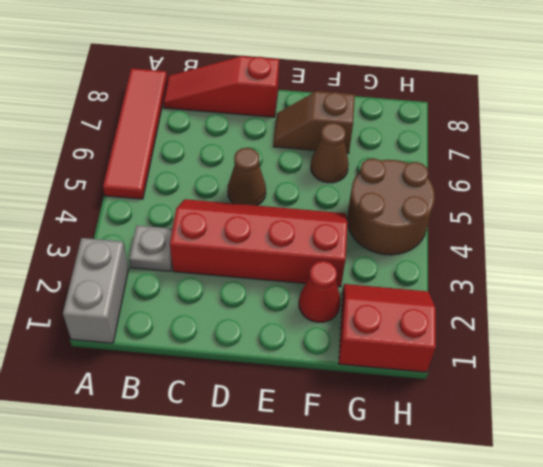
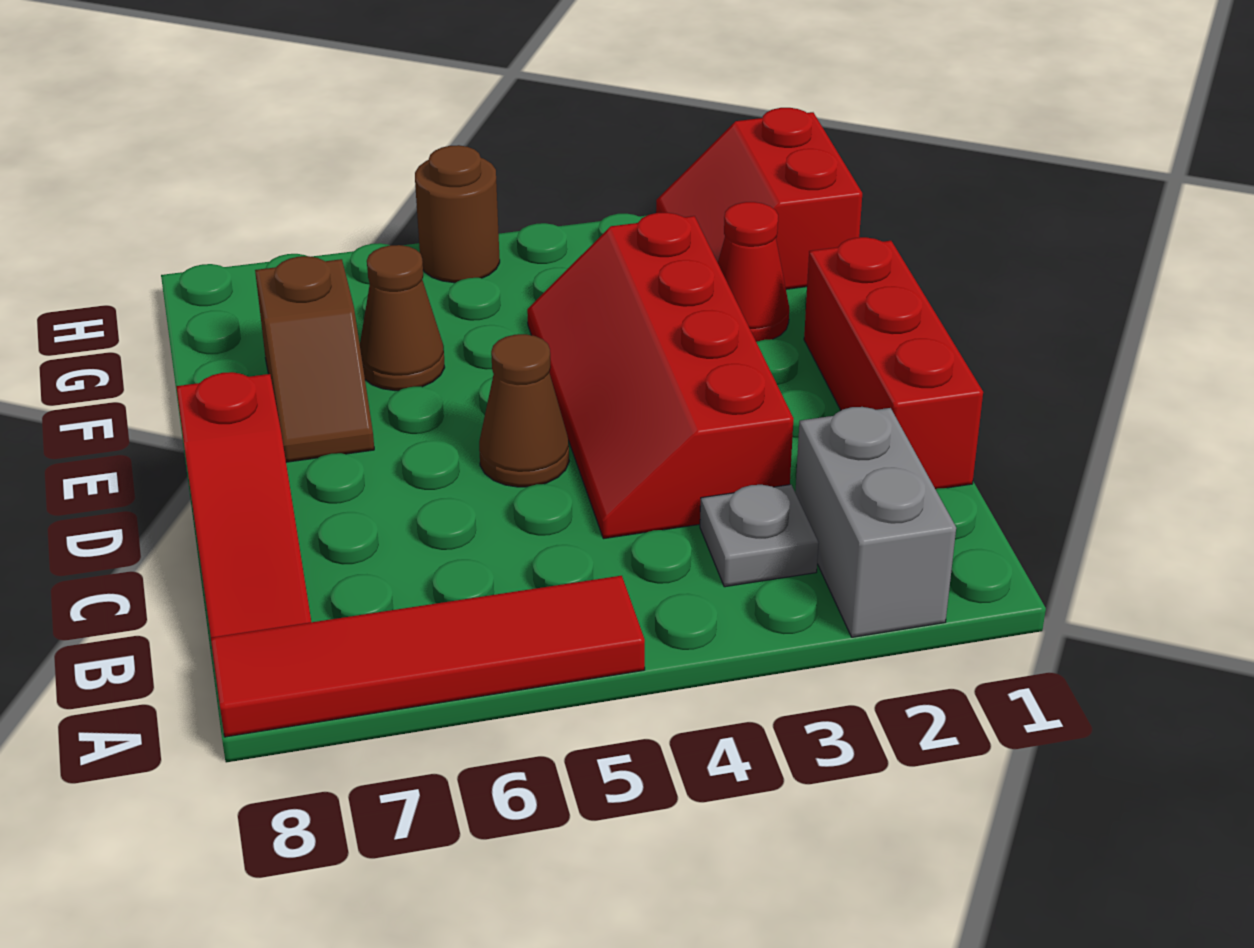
grey brick A1:A2 level 1 -> grey brick A2:B2 level 1
none -> red brick C1:E1 level 1
brown round brick G4:H5 level 1 -> brown round brick H5 level 1

